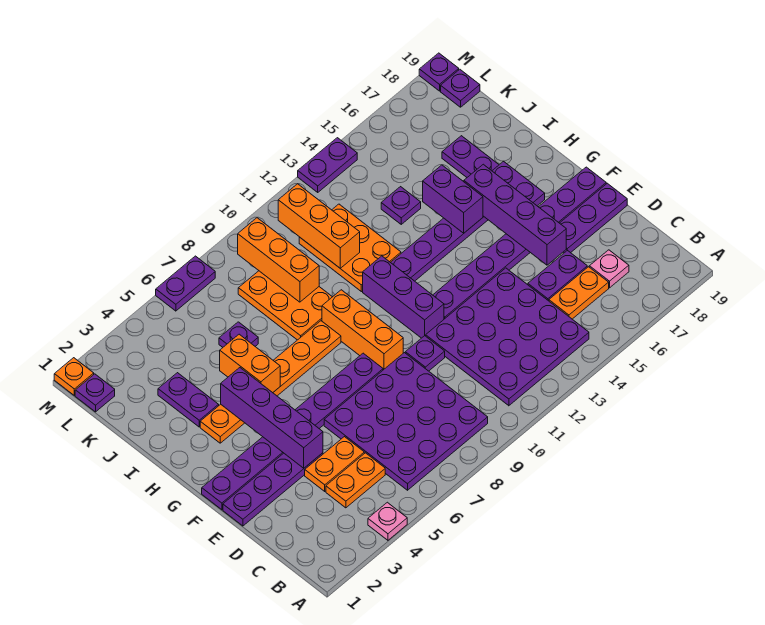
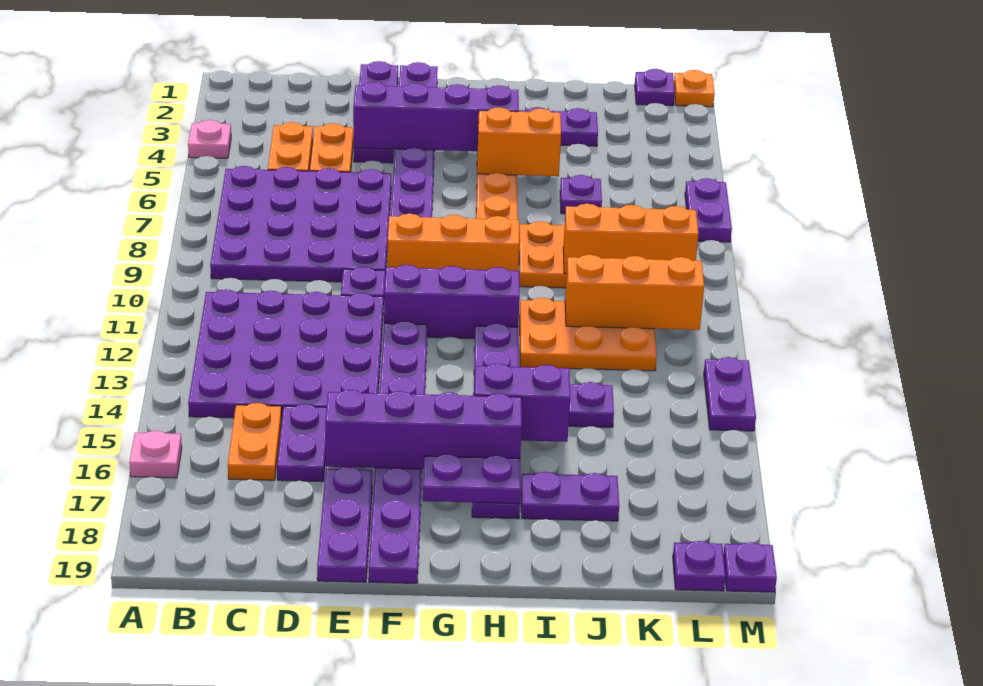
pink plate C17 level 1 -> pink plate A16 level 1

